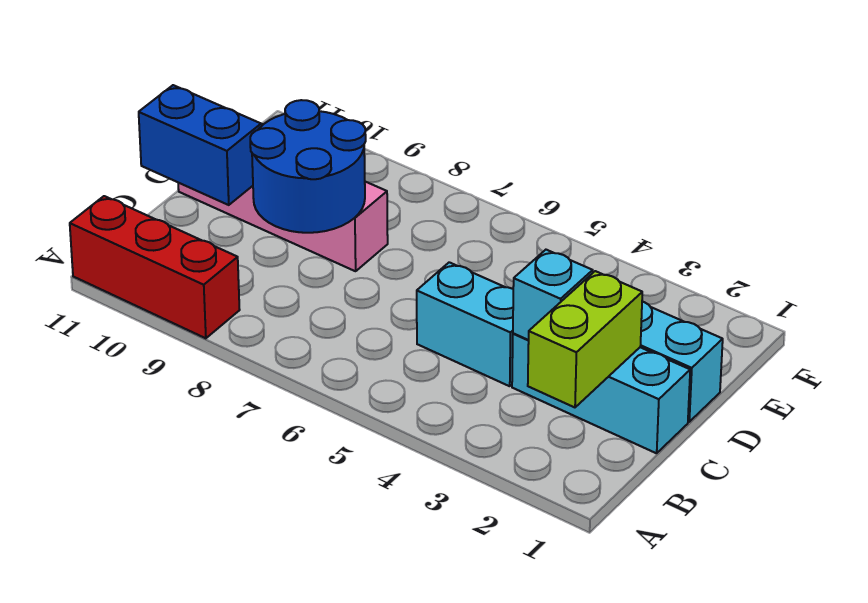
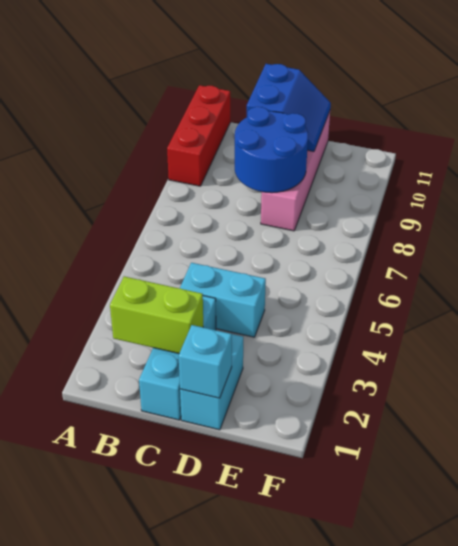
cyan brick C3 level 2 -> cyan brick D1 level 2
cyan brick C4:C5 level 1 -> cyan brick C4:D4 level 1

